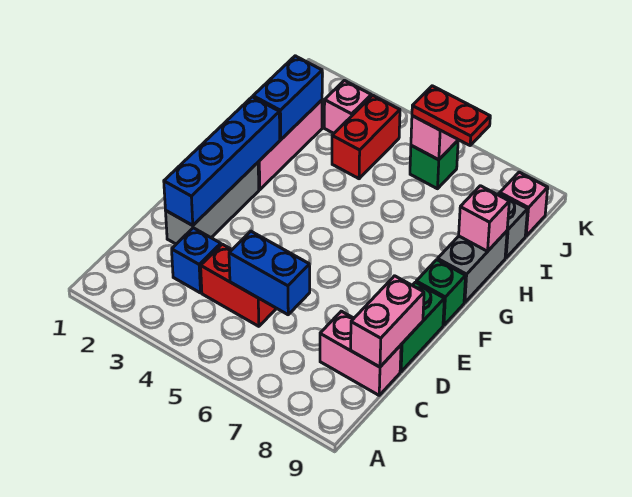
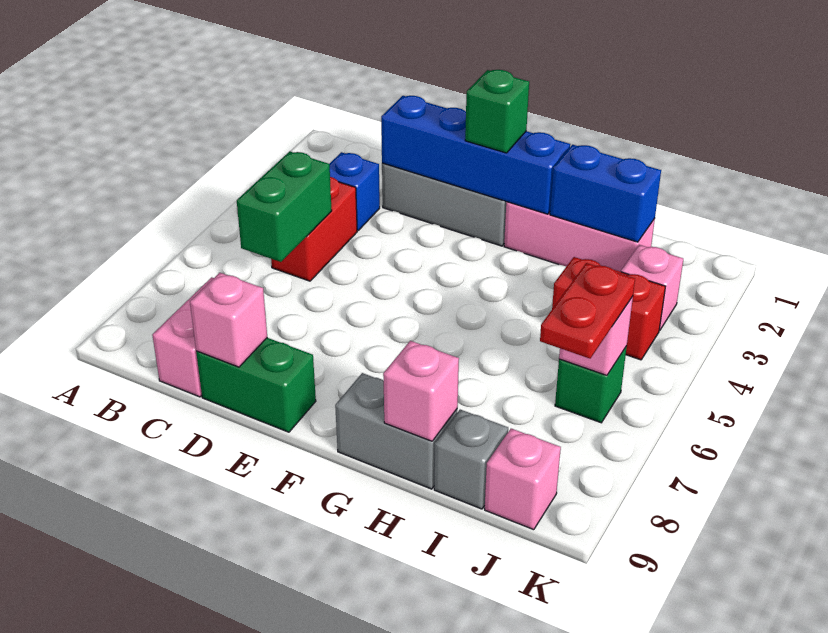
blue brick C5:C6 level 2 -> green brick C5:C6 level 2
pink brick C9:D9 level 2 -> pink brick D9 level 2
green brick F9 level 1 -> green brick F2 level 3

